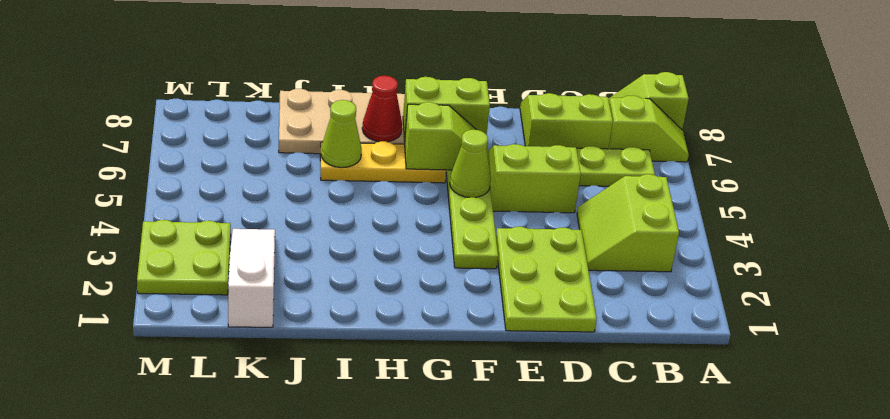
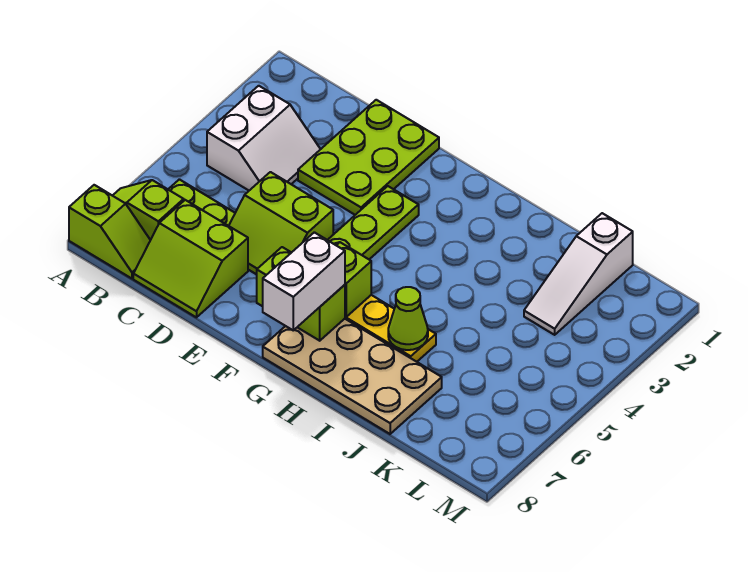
lime slope B3:C4 level 1 top B -> white slope B3:C4 level 1 top B
lime cone F5 level 2 -> none
none -> white brick G7:G8 level 3
red cone H7 level 2 -> none
lime plate L2:M3 level 1 -> none

